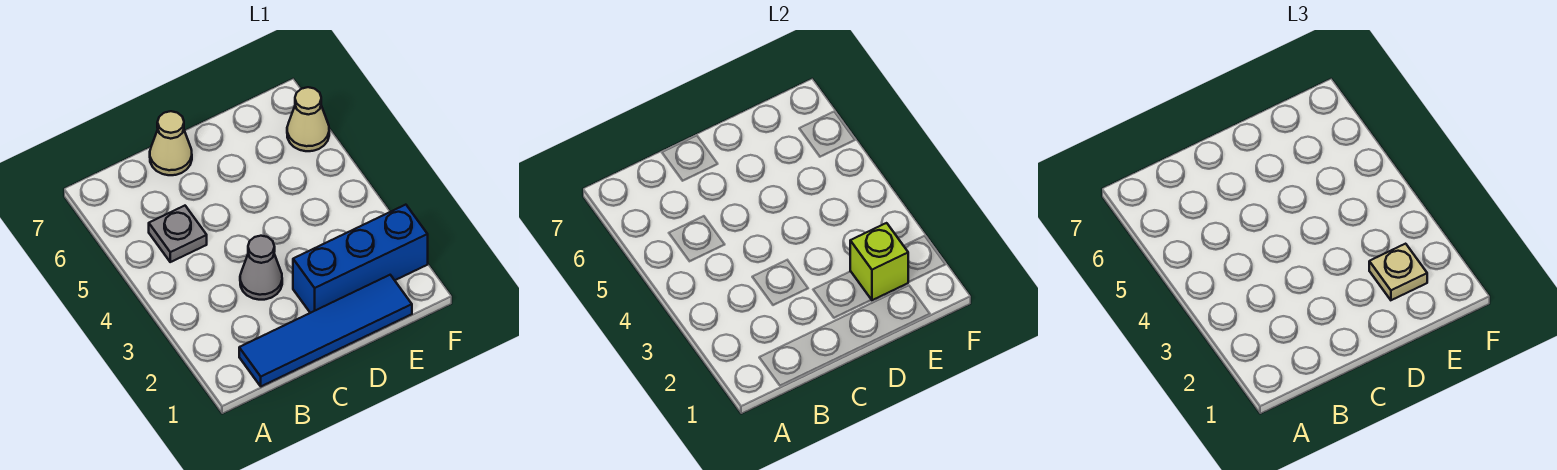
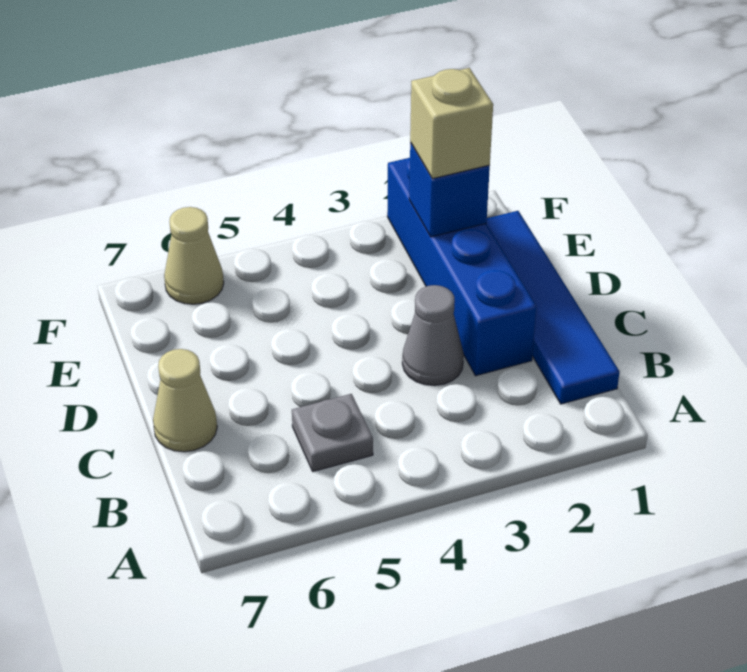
blue brick D2:F2 level 1 -> blue brick C2:F2 level 1
lime brick E2 level 2 -> blue brick E2 level 2
tan plate E2 level 3 -> tan brick E2 level 3

